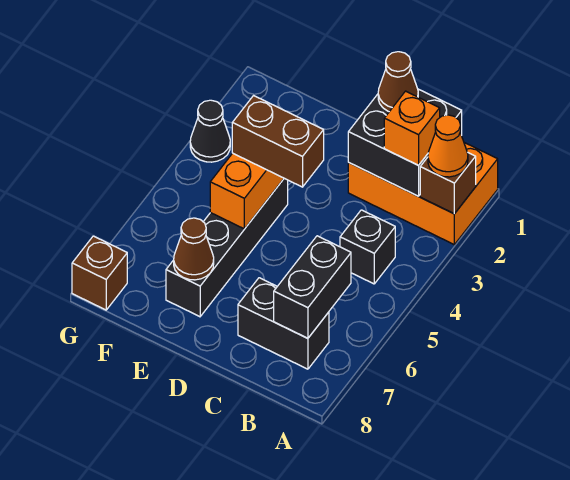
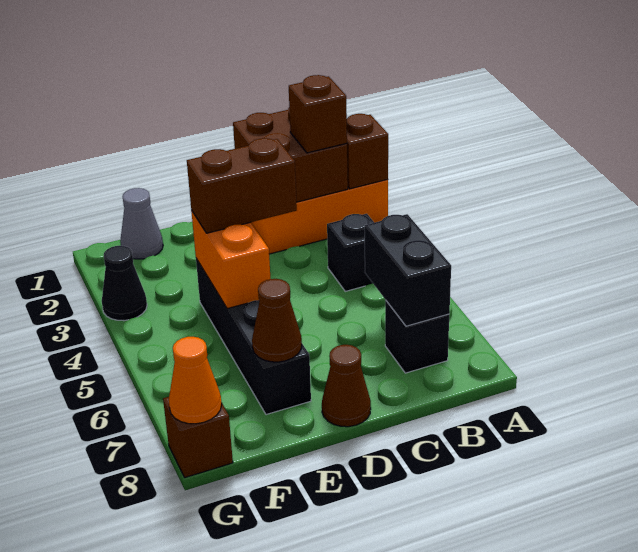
orange cone A2 level 3 -> orange cone G8 level 2
black brick B1:C2 level 2 -> brown brick B1:C2 level 2
orange brick B2 level 3 -> brown brick B2 level 3
black brick B7:C7 level 1 -> black brick B7 level 1
brown cone C1 level 3 -> brown cone D8 level 1
none -> grey cone F1 level 1

